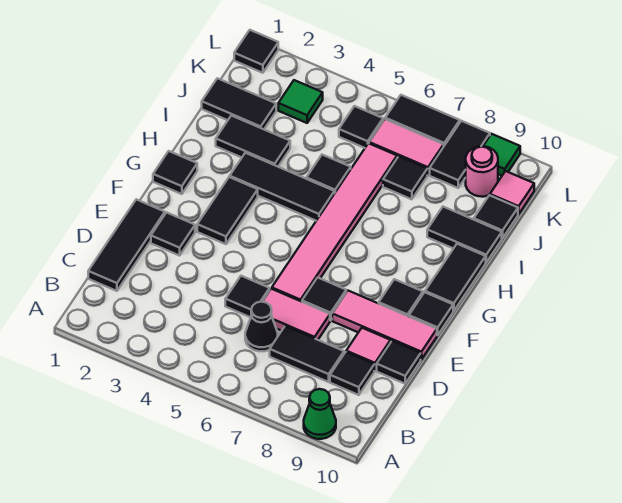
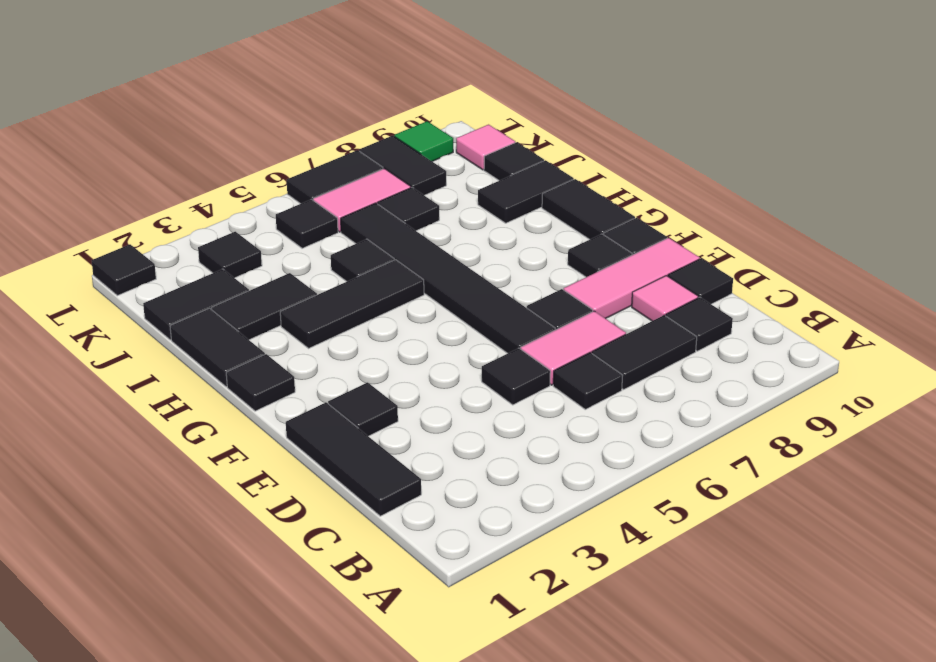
green cone A9 level 1 -> none
black cone C6 level 1 -> black tile C6 level 1
pink tile E6:J6 level 1 -> black tile E6:J6 level 1
black tile F3:G3 level 1 -> black tile H1:I1 level 1
green tile K3 level 1 -> black tile K3 level 1
pink round brick K9 level 1 -> none

